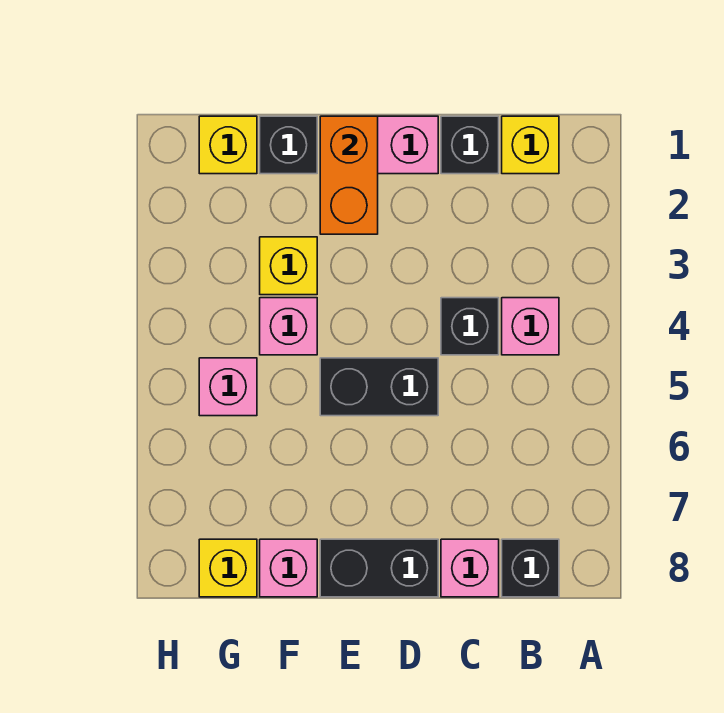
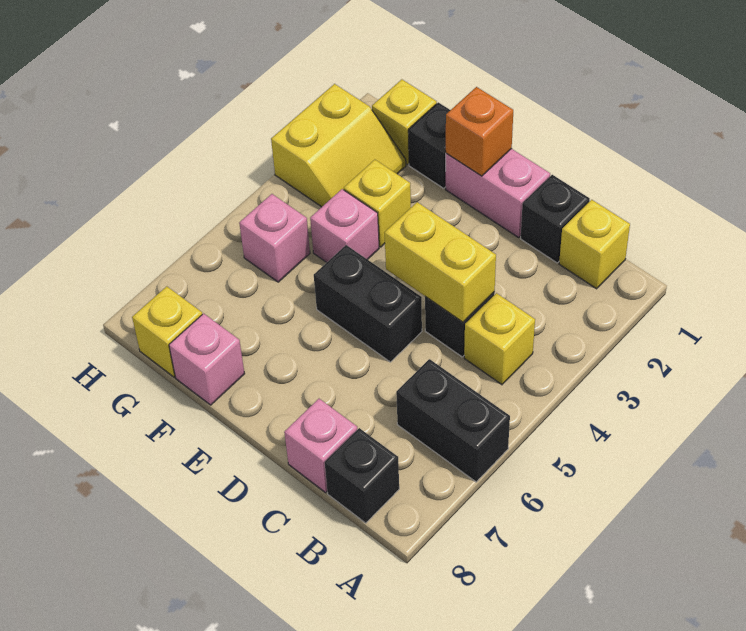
pink brick B4 level 1 -> yellow brick B4 level 1
none -> yellow brick C4:D4 level 2
black brick D8:E8 level 1 -> black brick A6:B6 level 1
orange brick E1:E2 level 2 -> orange brick E1 level 2
none -> yellow slope G2:H3 level 1 top H

